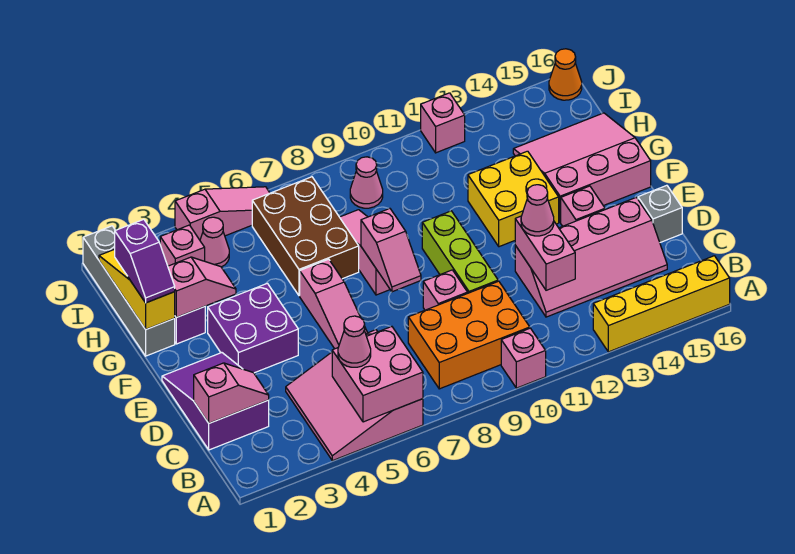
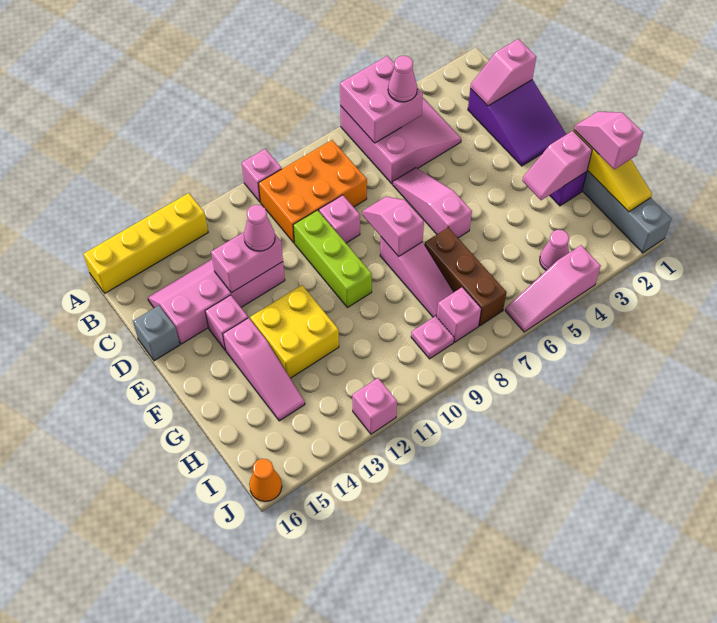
pink brick C12:D12 level 2 -> pink brick D12:D13 level 2
purple brick E3:F4 level 1 -> none
pink slope F14:H16 level 1 top F -> pink slope F14:H14 level 1 top F
purple slope G1:H1 level 3 top H -> pink slope G1:H1 level 3 top H
brown brick G6:I7 level 1 -> brown brick G7:I7 level 1
pink brick I3 level 1 -> pink brick I8 level 1
pink cone I9 level 1 -> pink plate I9 level 1

